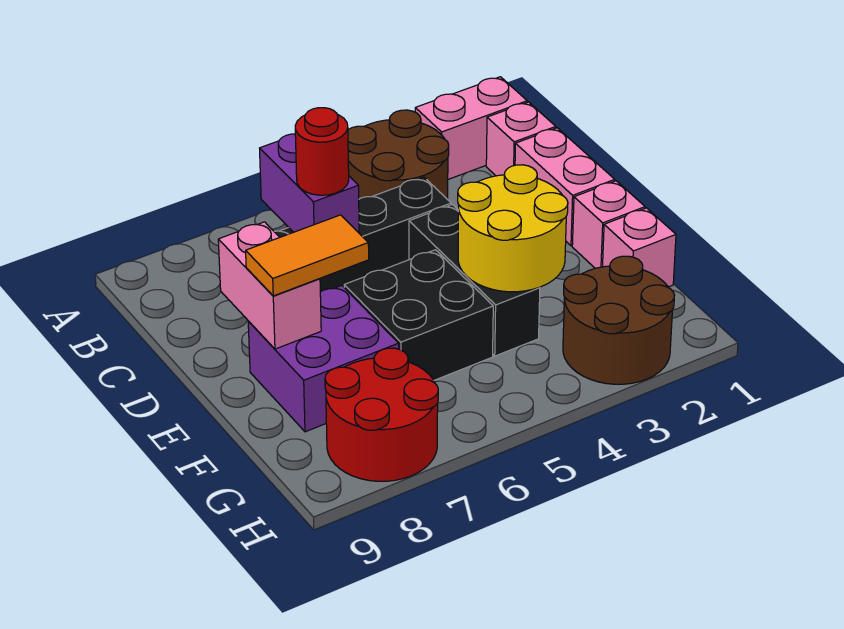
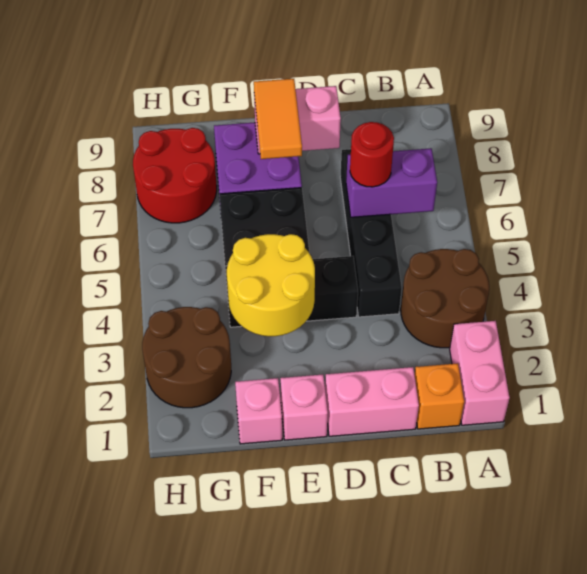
pink brick B1 level 1 -> orange brick B1 level 1

